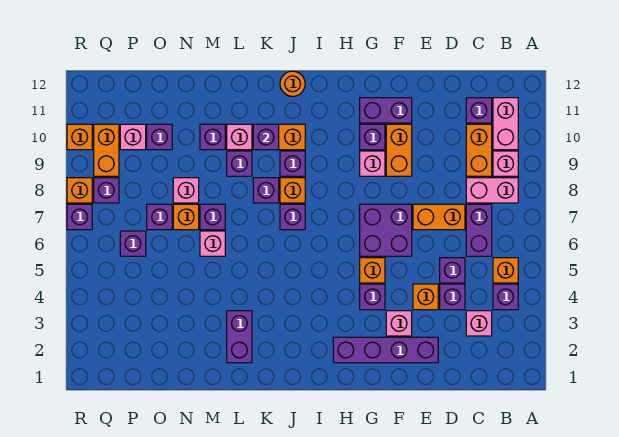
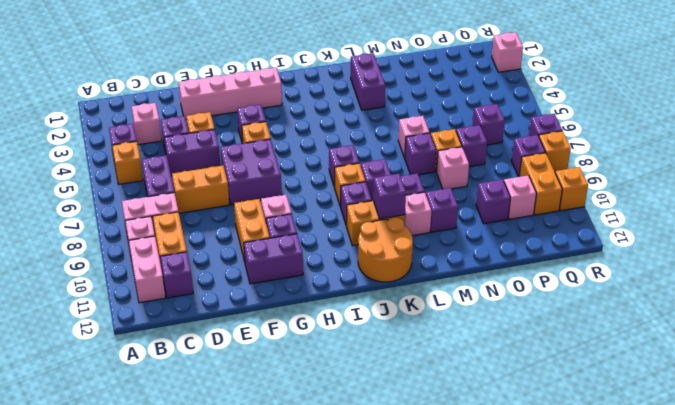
purple brick D5 level 1 -> purple brick D5:E5 level 1
purple brick E2:H2 level 1 -> pink brick E2:H2 level 1
pink brick F3 level 1 -> pink brick R2 level 1
orange round brick J12 level 1 -> orange round brick J11:K12 level 1

